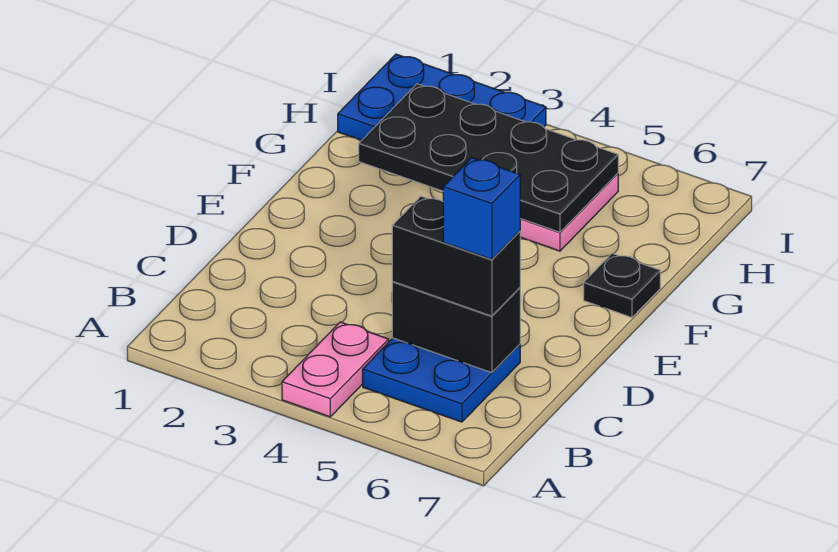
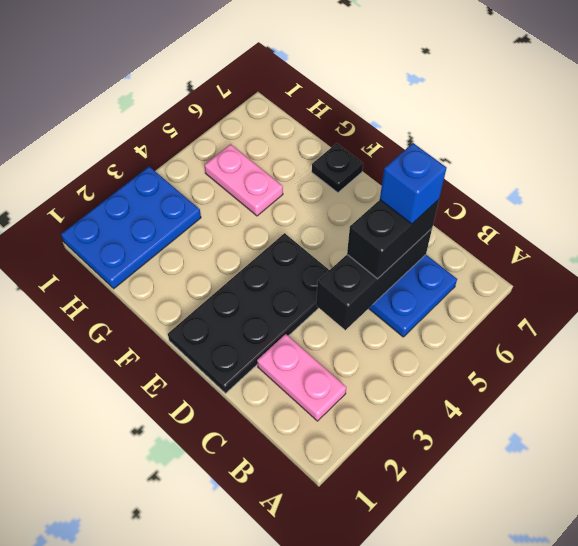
pink plate A4:B4 level 1 -> pink plate B2:C2 level 1
black brick C5:C6 level 2 -> black brick C4:C6 level 2
black plate G2:H5 level 2 -> black plate D1:E4 level 1

